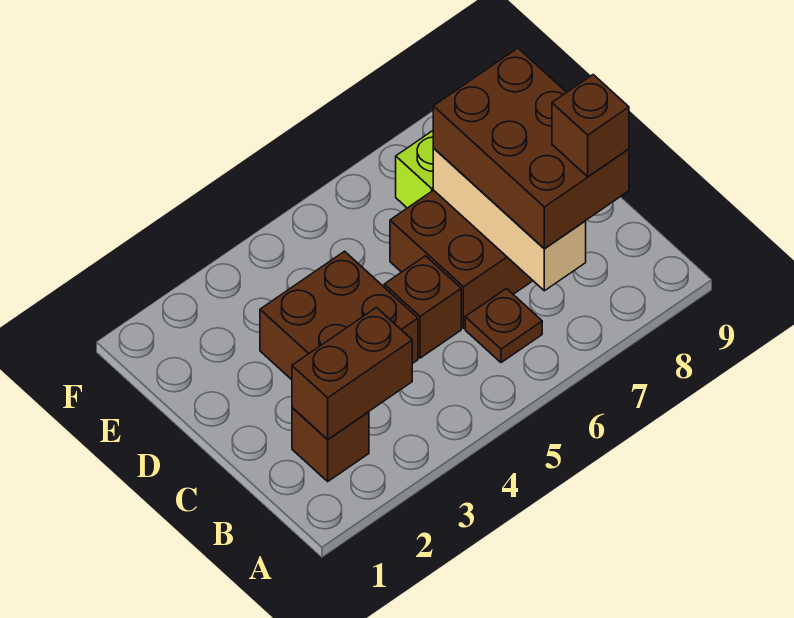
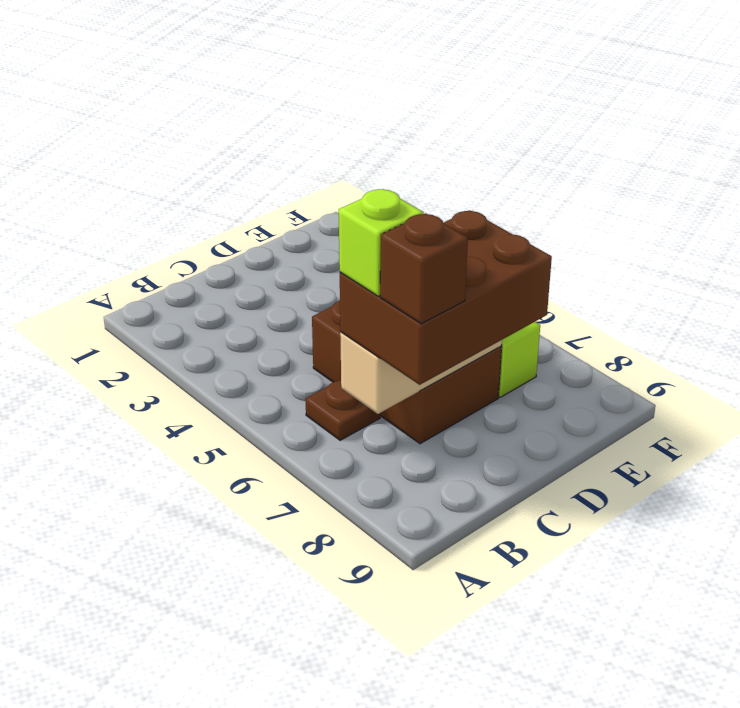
brown brick B2 level 1 -> none
brown brick B2:B3 level 2 -> none
none -> lime brick B7 level 4
brown brick C3:D4 level 1 -> none

